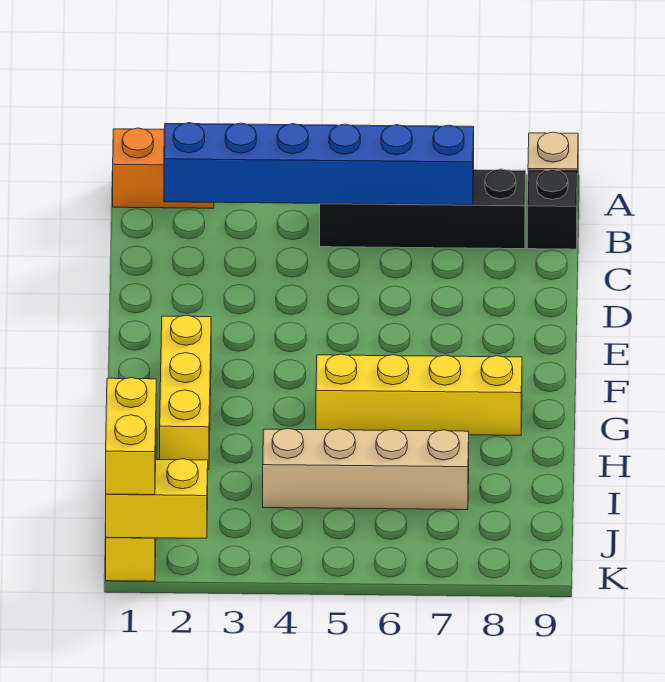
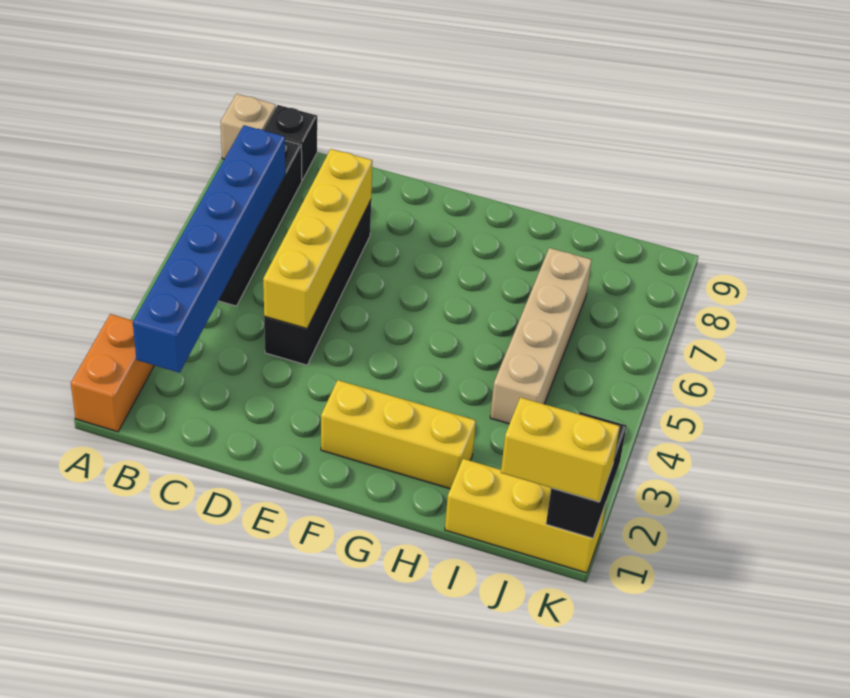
none -> black brick D4:D7 level 1
yellow brick G5:G8 level 1 -> yellow brick D4:D7 level 2
yellow brick K1:K2 level 2 -> black brick K1:K2 level 2

